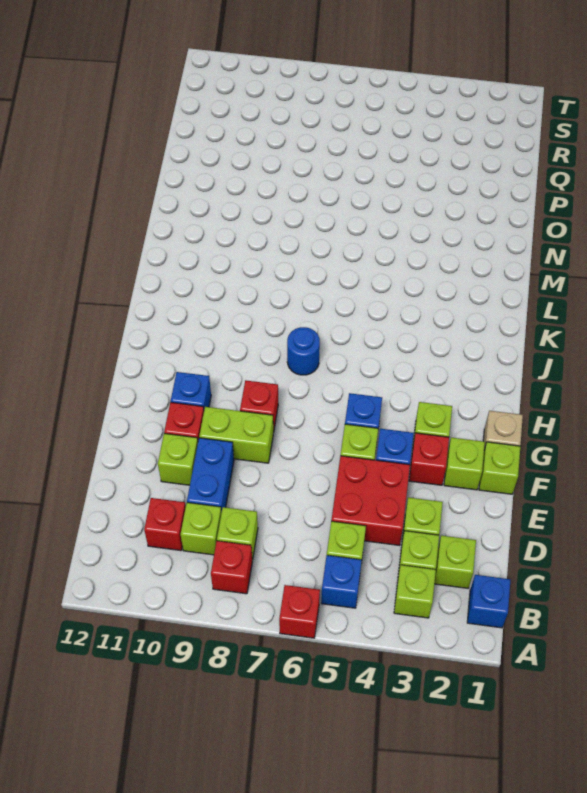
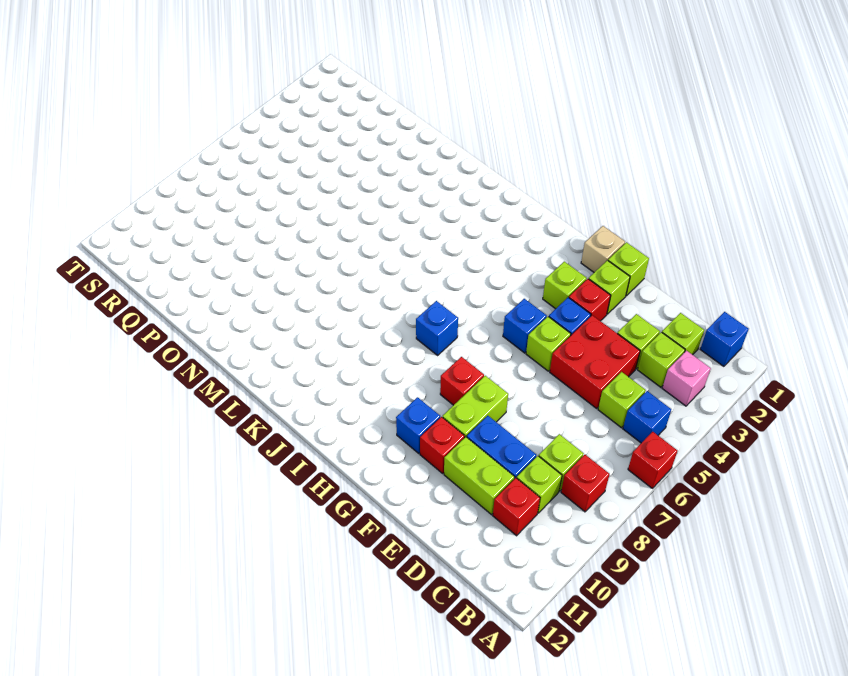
lime brick B3 level 1 -> pink brick B3 level 1
lime brick E10 level 1 -> lime brick D10:E10 level 1
blue round brick I7 level 1 -> blue brick I7 level 1

